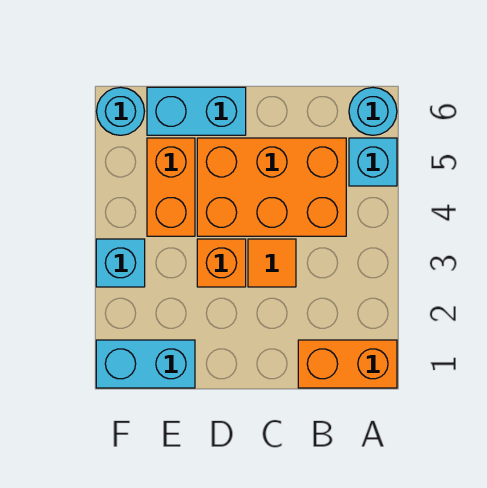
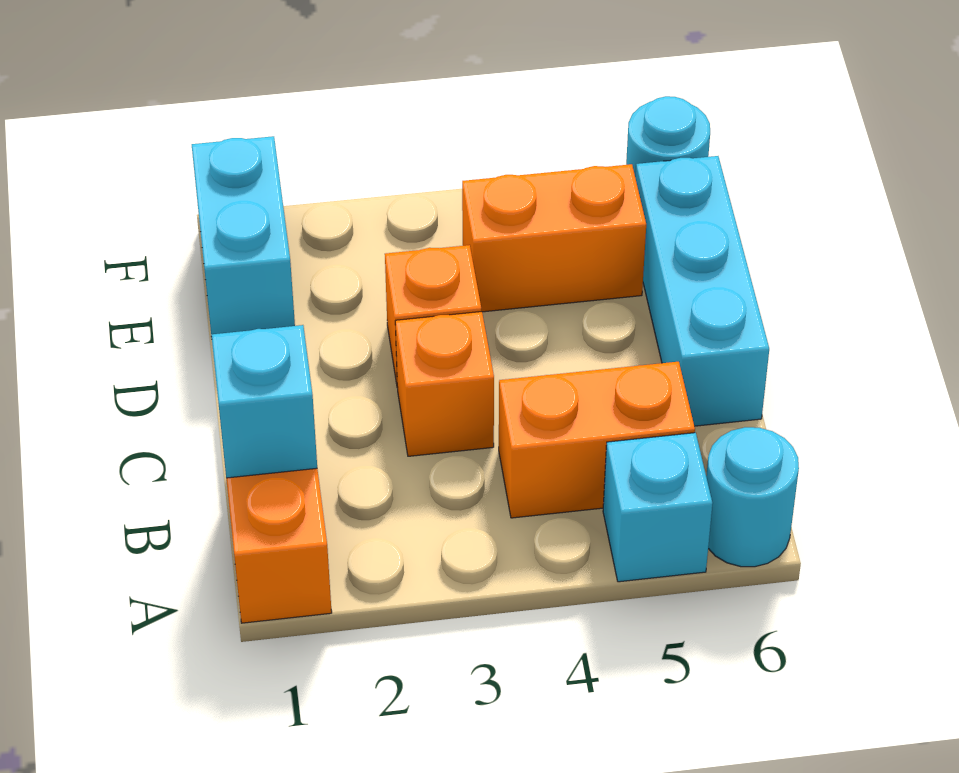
orange brick B4:D5 level 1 -> orange brick B4:B5 level 1
orange tile C3 level 1 -> orange brick C3 level 1
cyan brick D6:E6 level 1 -> cyan brick C6:E6 level 1
cyan brick F3 level 1 -> cyan brick B1 level 2

